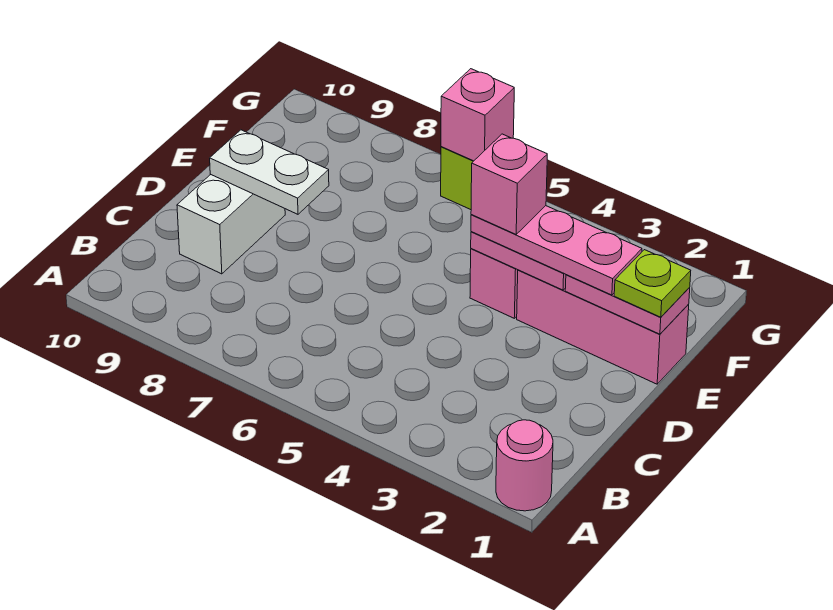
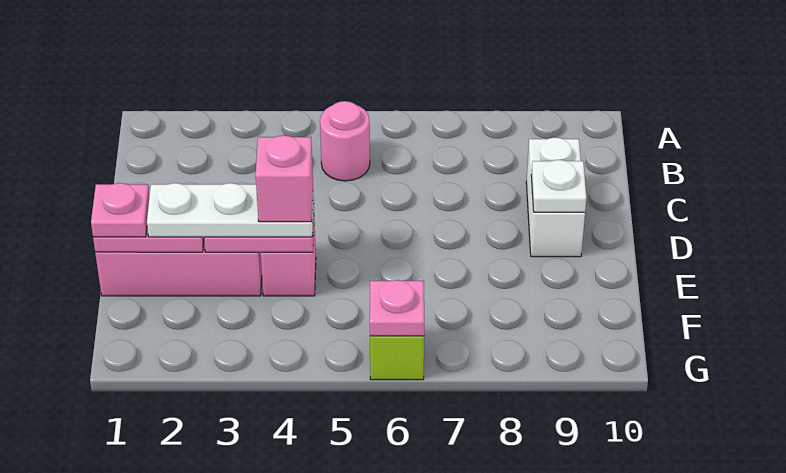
pink round brick A1 level 1 -> pink round brick B5 level 1
white plate D8:D9 level 2 -> white plate D9 level 2
lime plate E1 level 3 -> pink plate E1 level 3
pink plate E2:E4 level 3 -> white plate E2:E4 level 3
pink brick G6 level 2 -> pink plate G6 level 2

